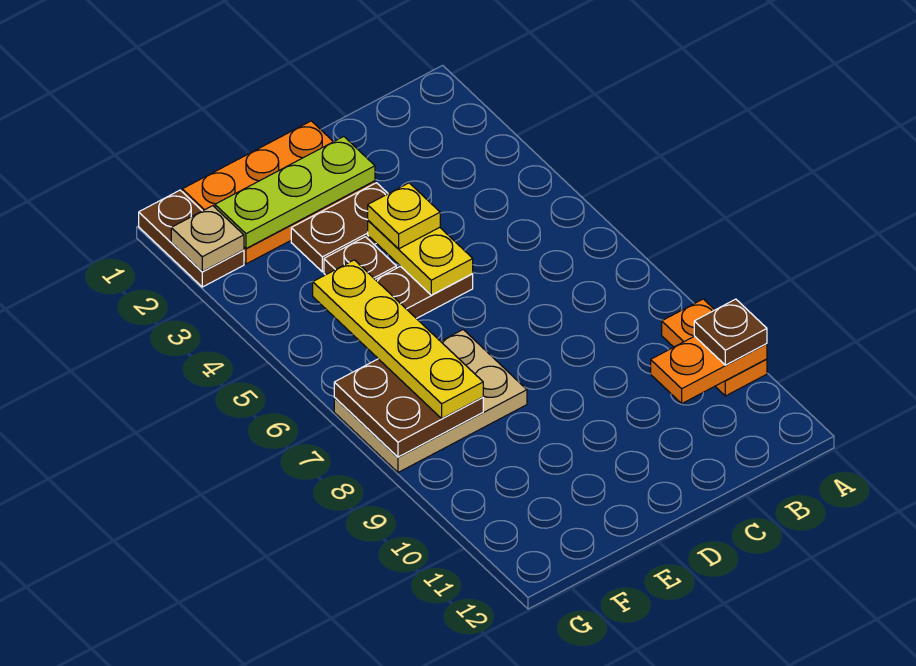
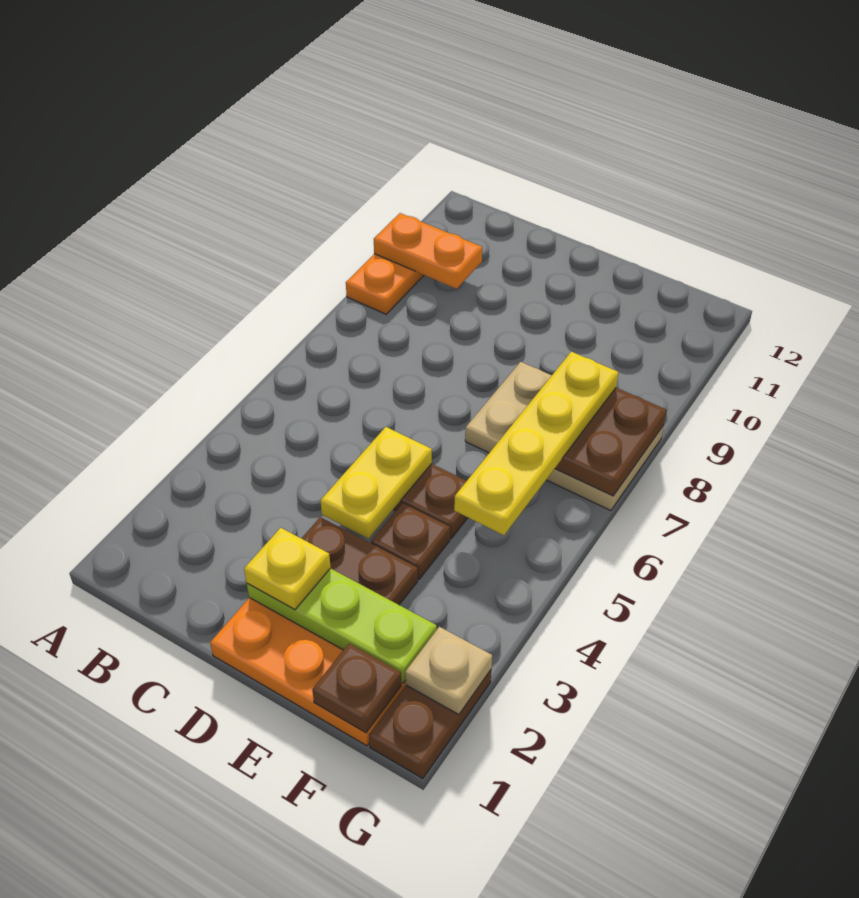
brown plate A10 level 3 -> brown plate F1 level 2
yellow plate D4 level 3 -> yellow plate D2 level 3

